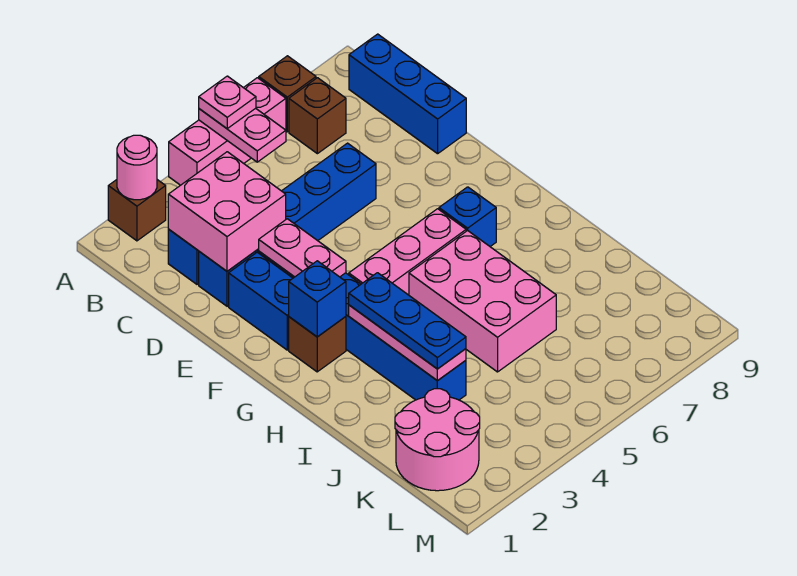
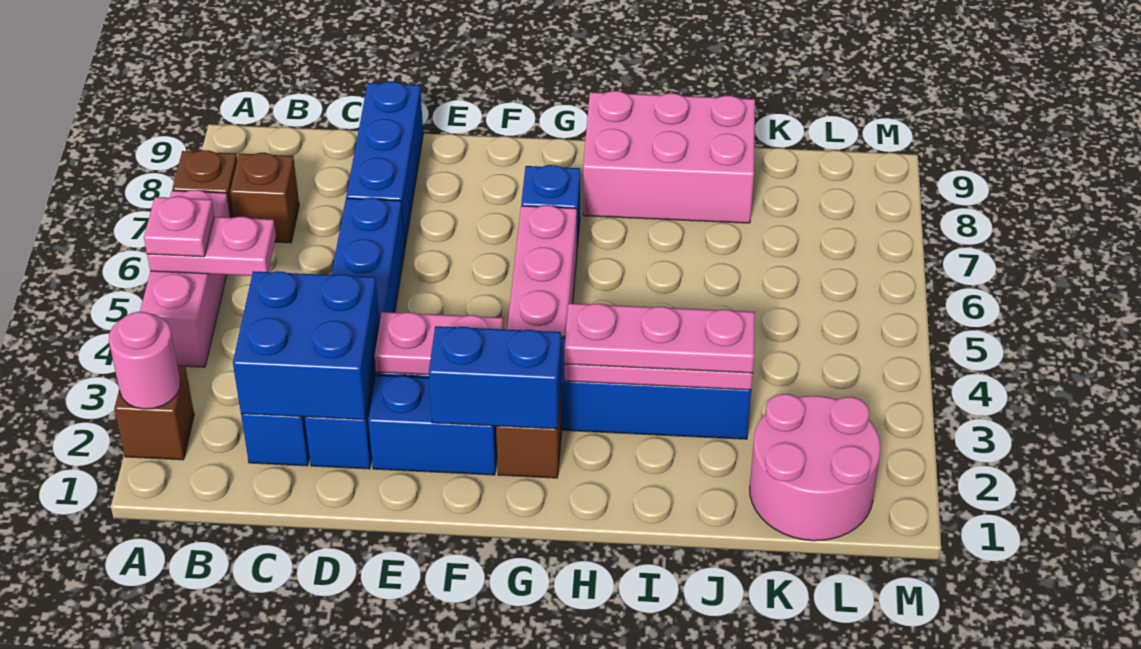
blue brick B9:D9 level 1 -> blue brick D7:D9 level 1
pink brick C2:D3 level 2 -> blue brick C2:D3 level 2
blue brick G2 level 2 -> blue brick F2:G2 level 2
blue plate H3:J3 level 3 -> pink plate H3:J3 level 3
pink brick H5:J6 level 1 -> pink brick H8:J9 level 1

